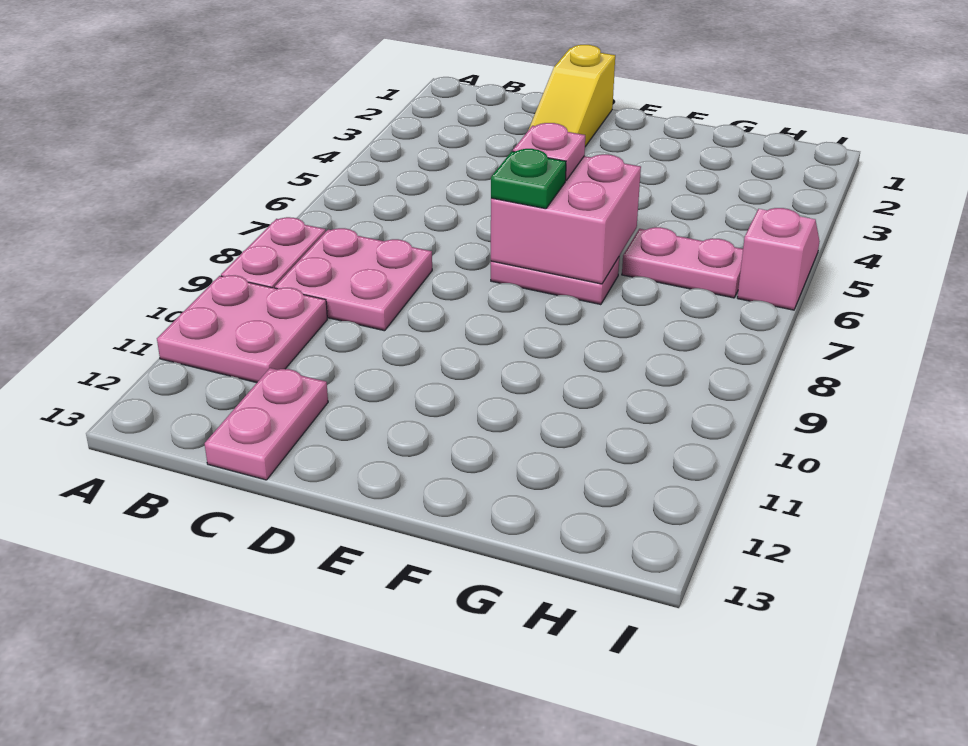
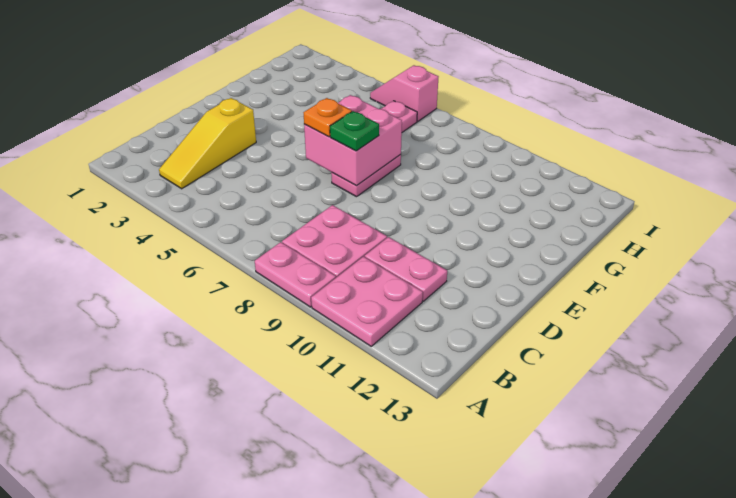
pink plate C12:C13 level 1 -> pink plate C10:C11 level 1
yellow slope D1:D3 level 1 top 1 -> yellow slope B3:D3 level 1 top D
pink plate E6 level 3 -> orange plate E6 level 3

